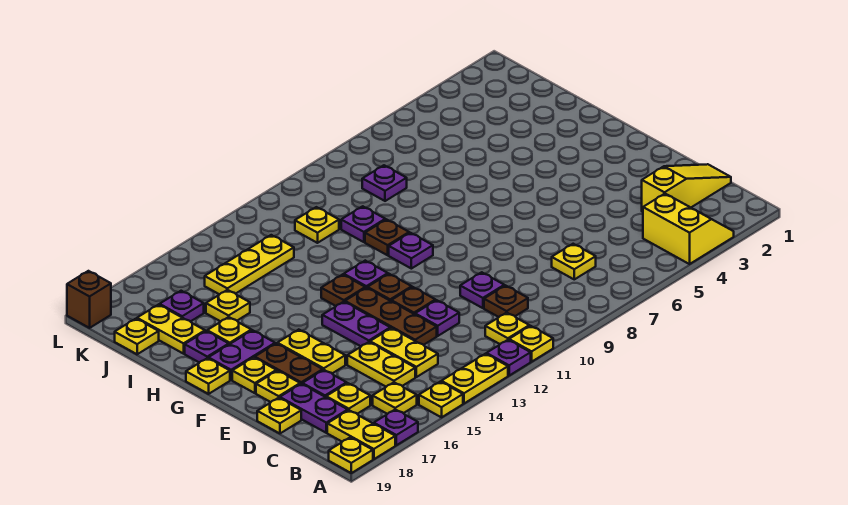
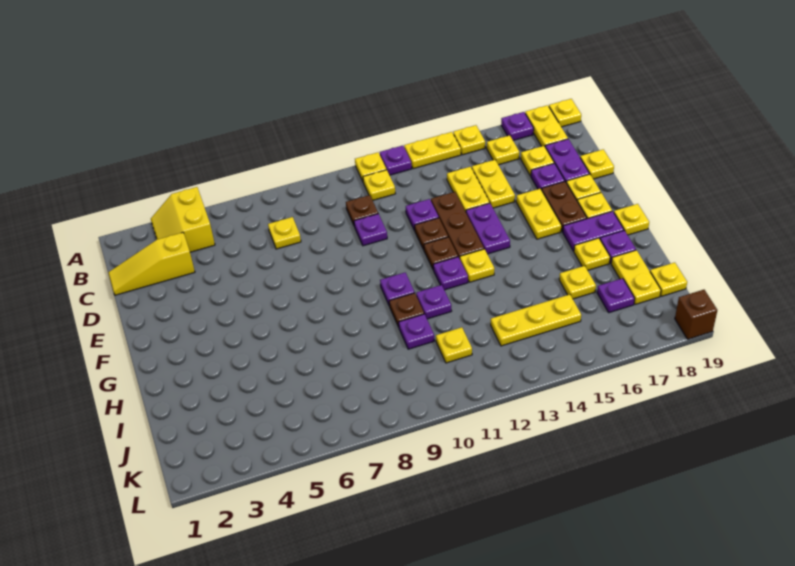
brown plate G13 level 1 -> yellow plate G13 level 1
purple plate J8 level 1 -> purple plate H11 level 1

